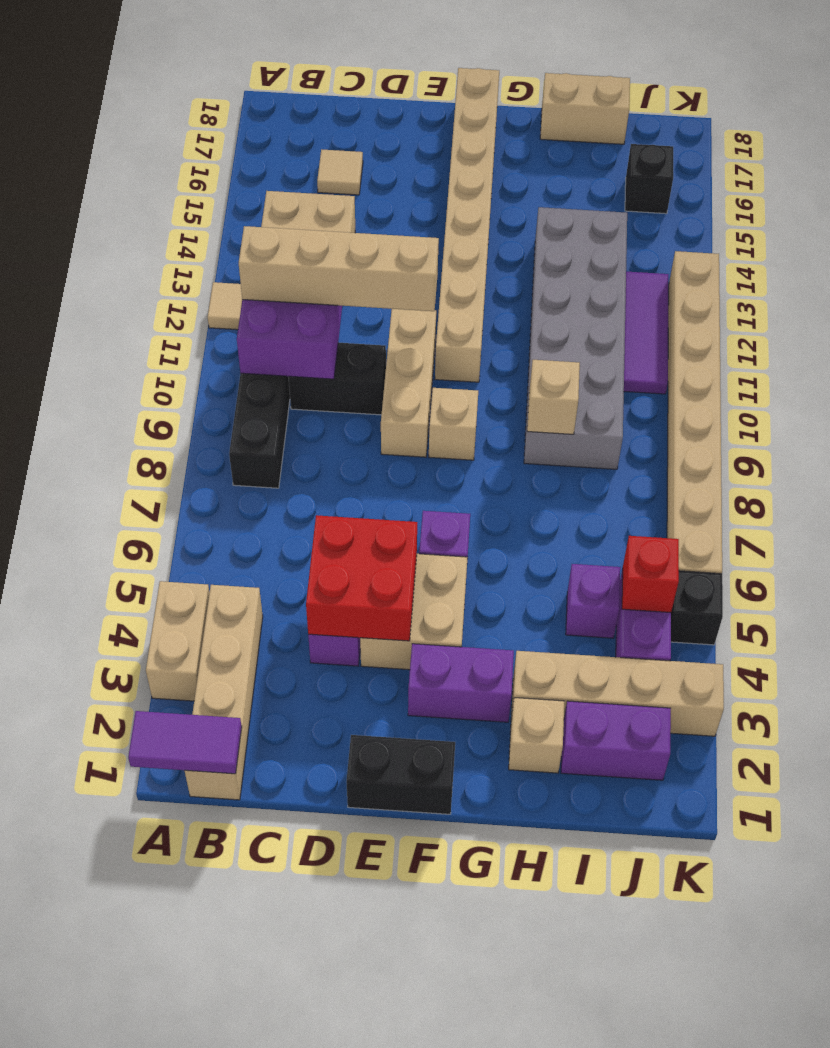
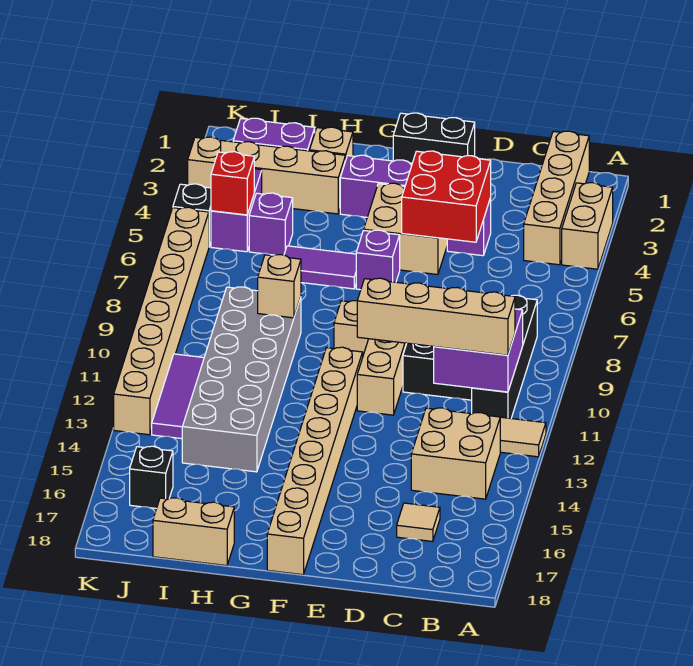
purple tile A1:B1 level 2 -> purple tile G6:H6 level 1

